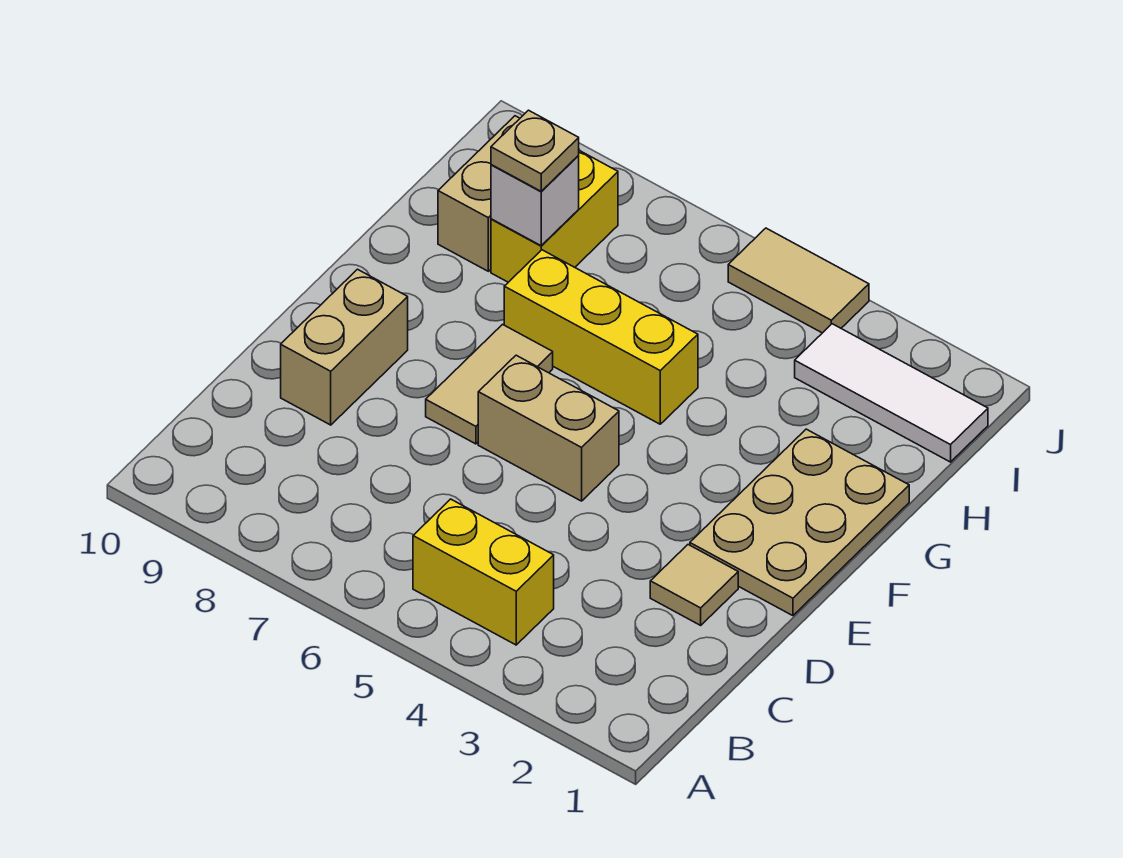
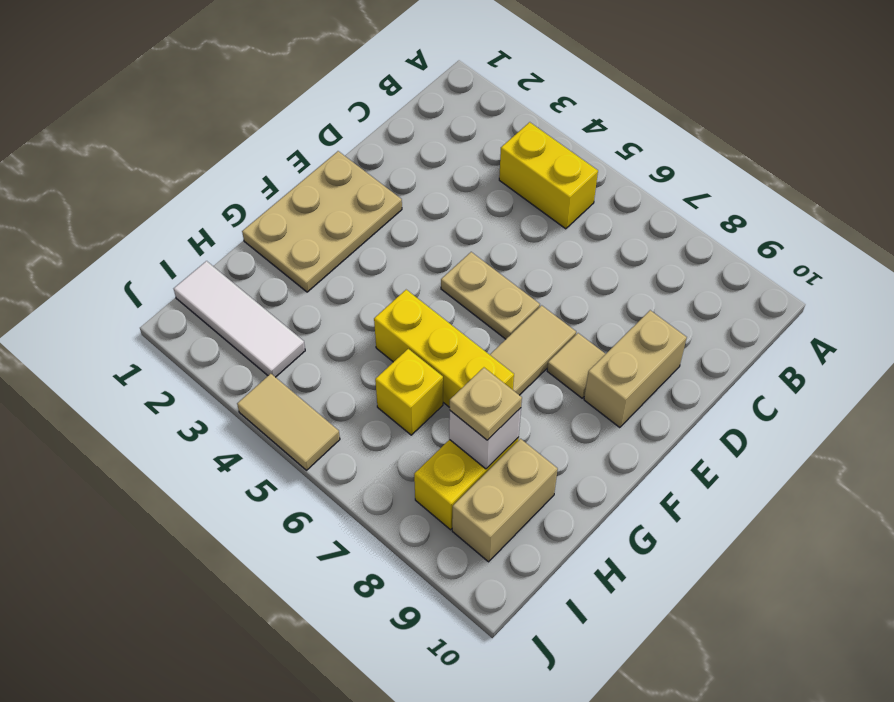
tan tile D2 level 1 -> tan tile E8 level 1
tan brick E5:E6 level 1 -> tan plate E5:E6 level 1
none -> yellow brick H6 level 1

